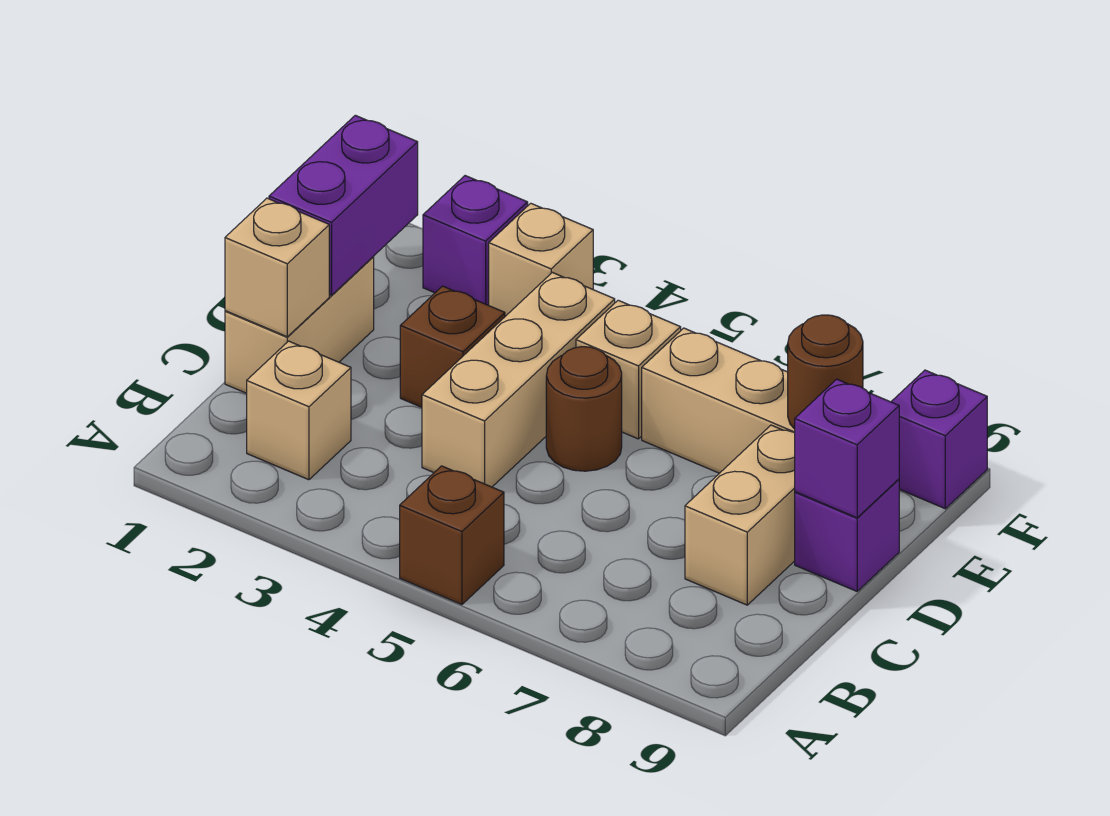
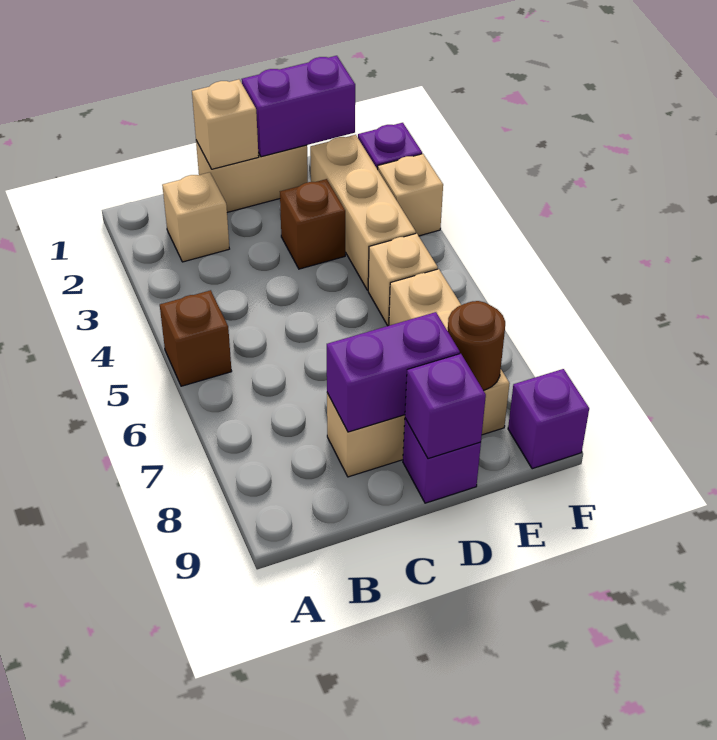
tan brick C4:E4 level 1 -> tan brick E2:E4 level 1
none -> purple brick C8:D8 level 2
brown round brick D5 level 1 -> none

